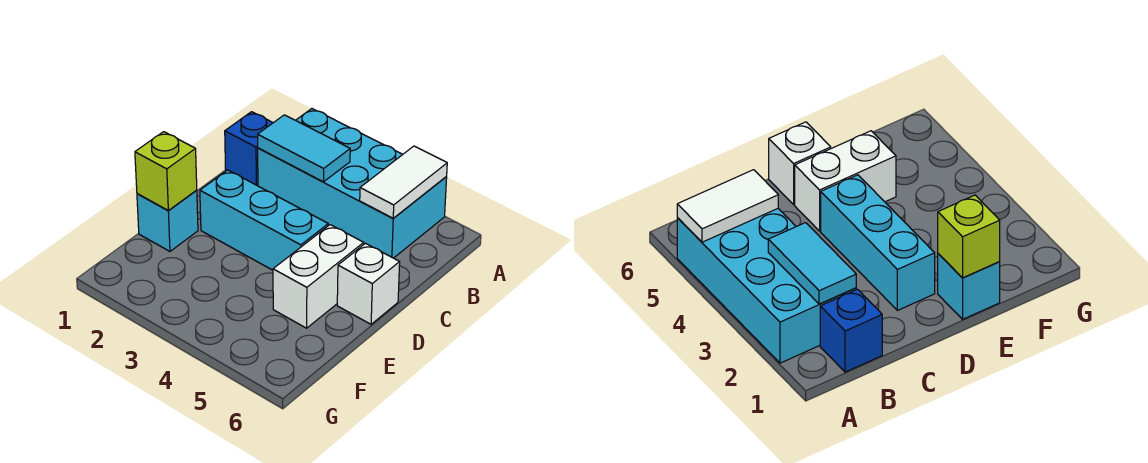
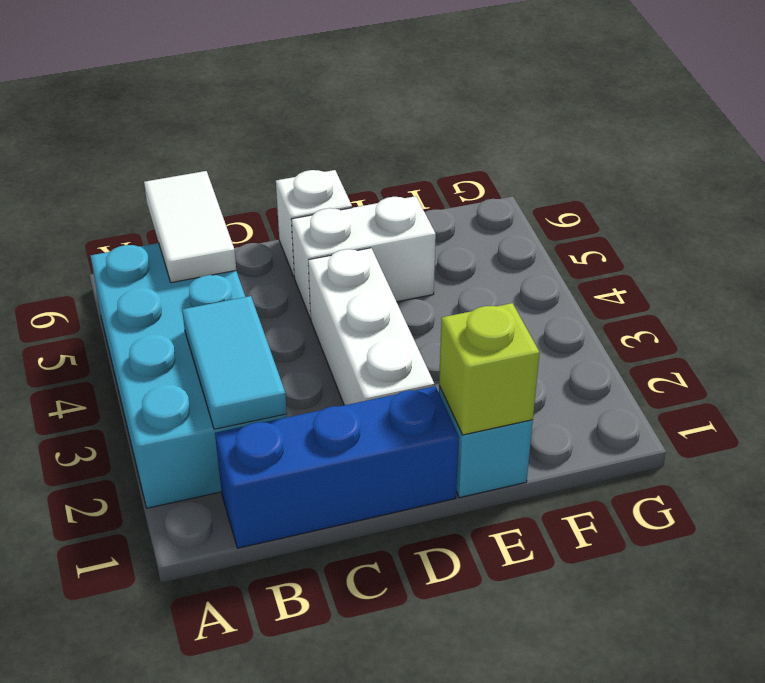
white tile A5:B5 level 2 -> white tile B5:B6 level 2
blue brick B1 level 1 -> blue brick B1:D1 level 1
cyan brick D2:D4 level 1 -> white brick D2:D4 level 1

